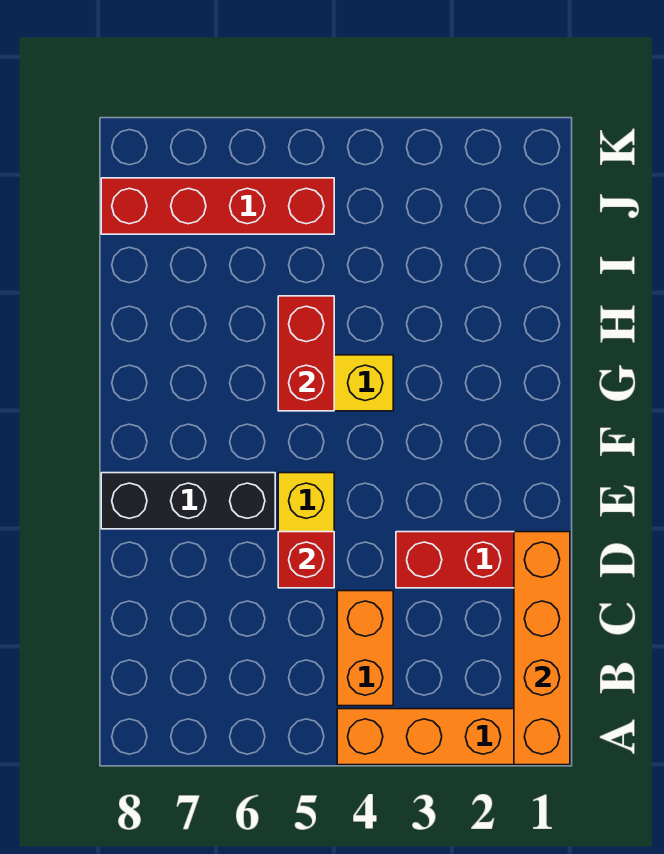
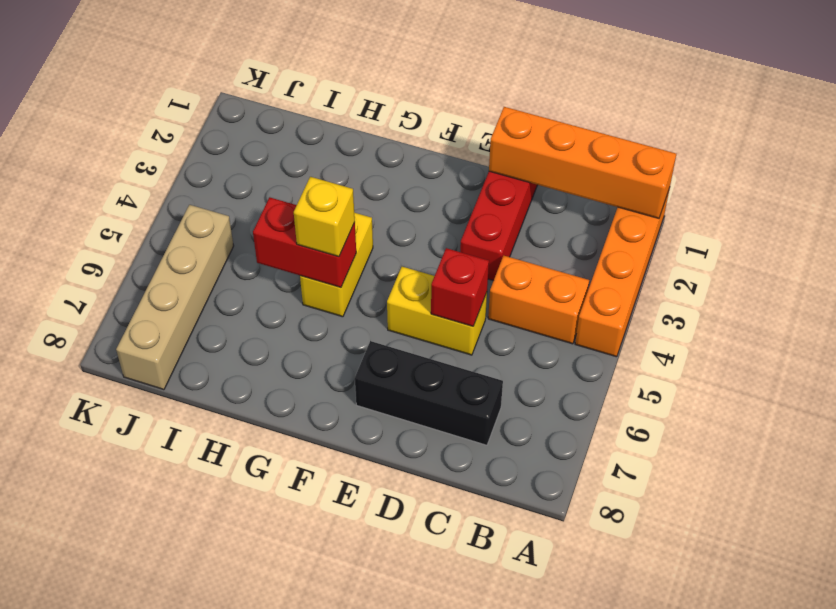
black brick E6:E8 level 1 -> black brick C7:E7 level 1
none -> yellow brick G5 level 3
red brick J5:J8 level 1 -> tan brick J5:J8 level 1

